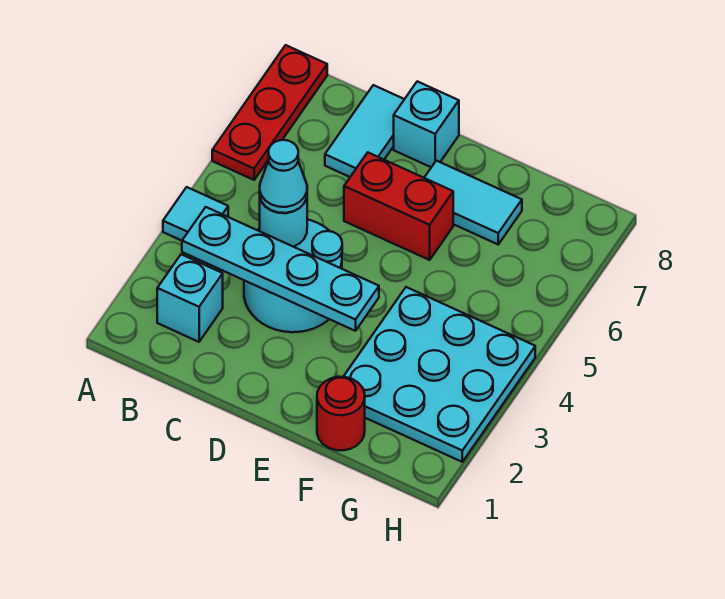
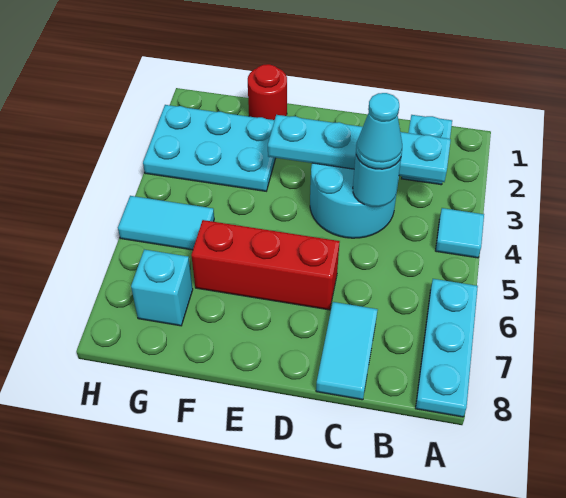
red plate A6:A8 level 1 -> cyan plate A6:A8 level 1
red brick D6:E6 level 1 -> red brick D6:F6 level 1
cyan brick D8 level 1 -> cyan brick G7 level 1
cyan tile E7:F7 level 1 -> cyan tile G5:H5 level 1
cyan plate F2:H4 level 1 -> cyan plate F2:H3 level 1

